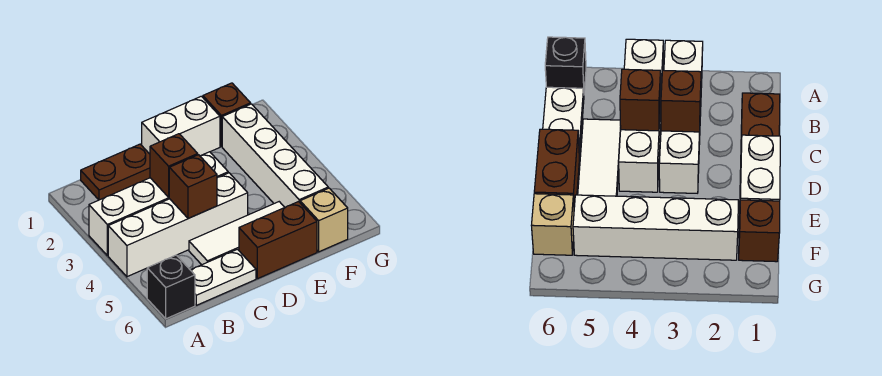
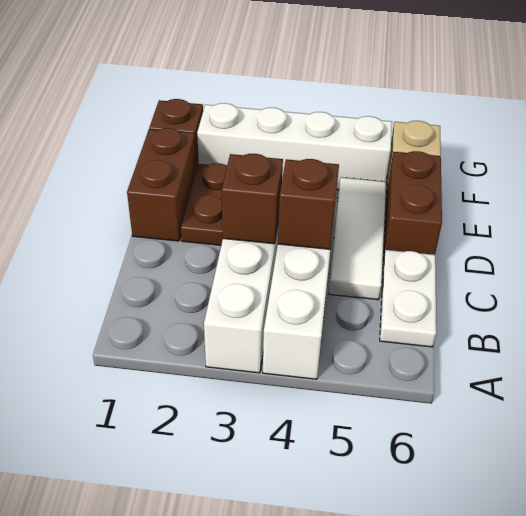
black brick A6 level 1 -> none
brown plate B1:C1 level 1 -> brown plate D2:E2 level 1
white brick D1:E1 level 1 -> brown brick D1:E1 level 1

